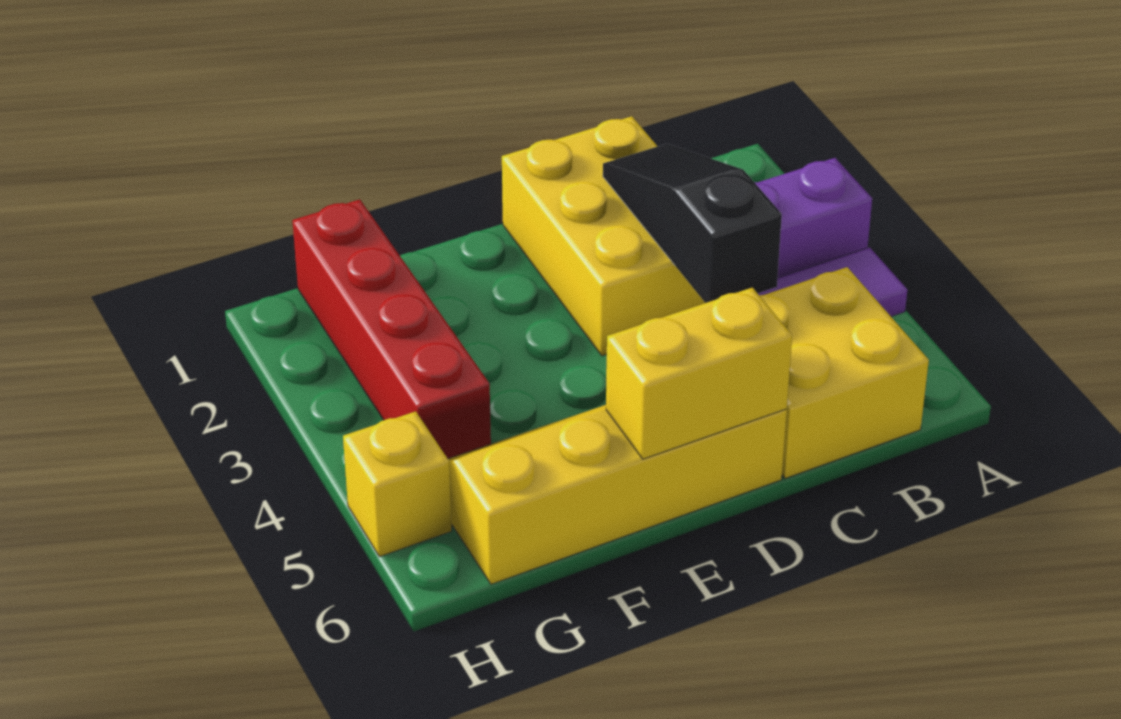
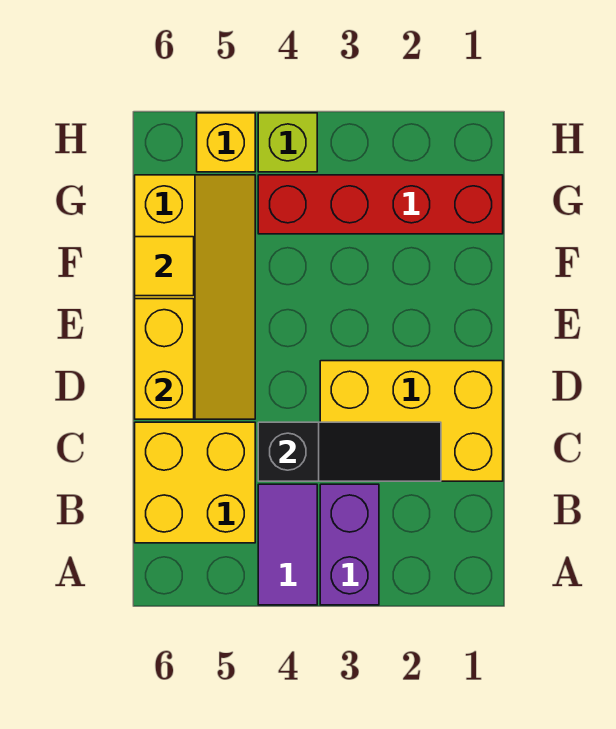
none -> yellow tile F6 level 2
none -> lime brick H4 level 1

